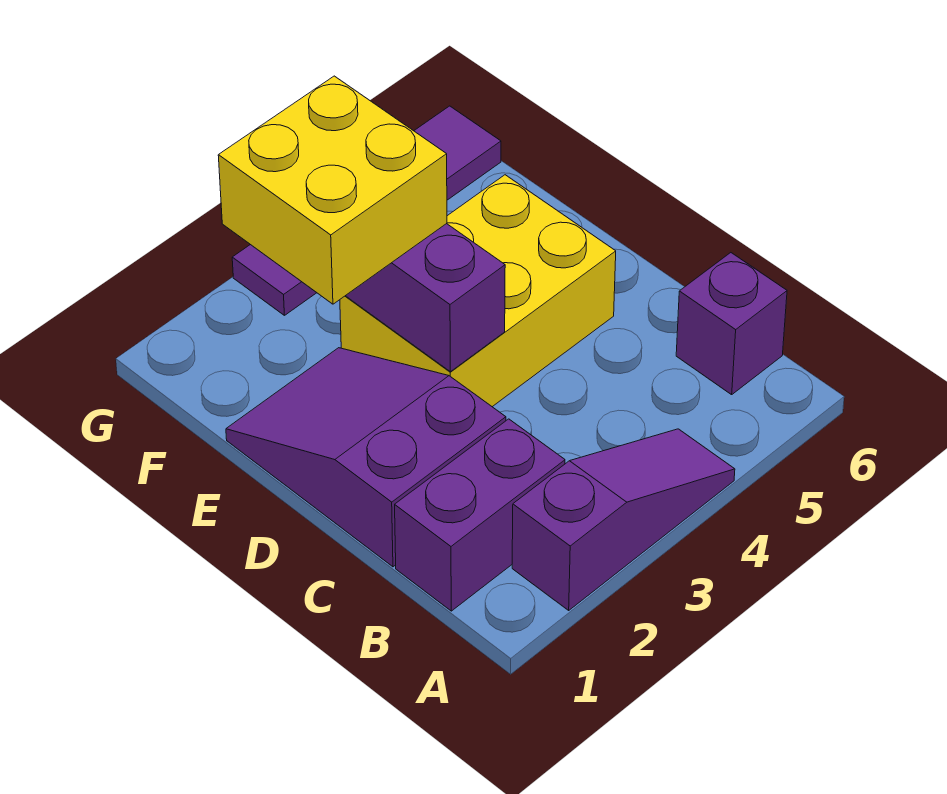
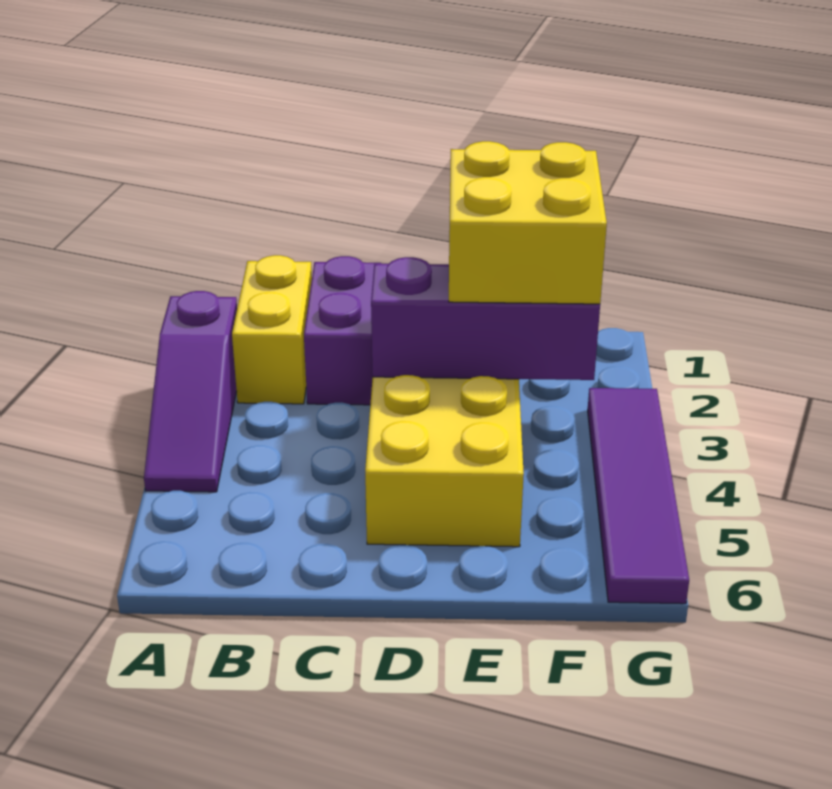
purple brick B1:B2 level 1 -> yellow brick B1:B2 level 1
purple brick B6 level 1 -> none

